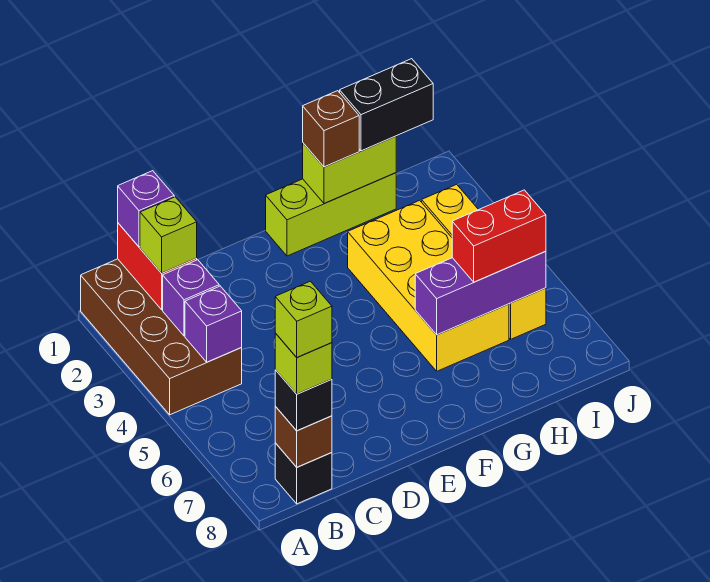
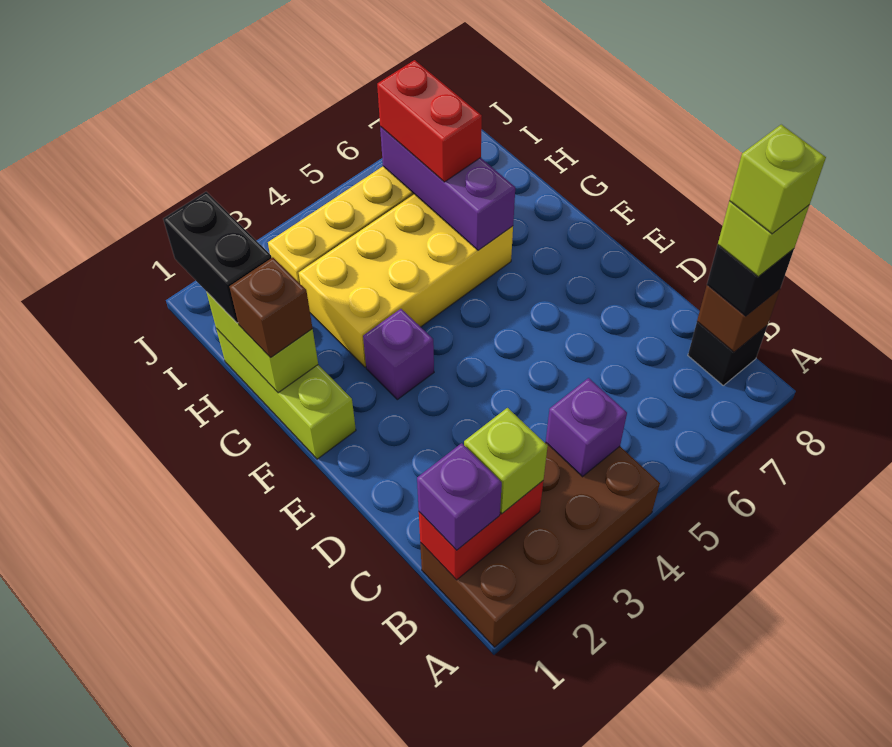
purple brick B3 level 2 -> purple brick F3 level 1

